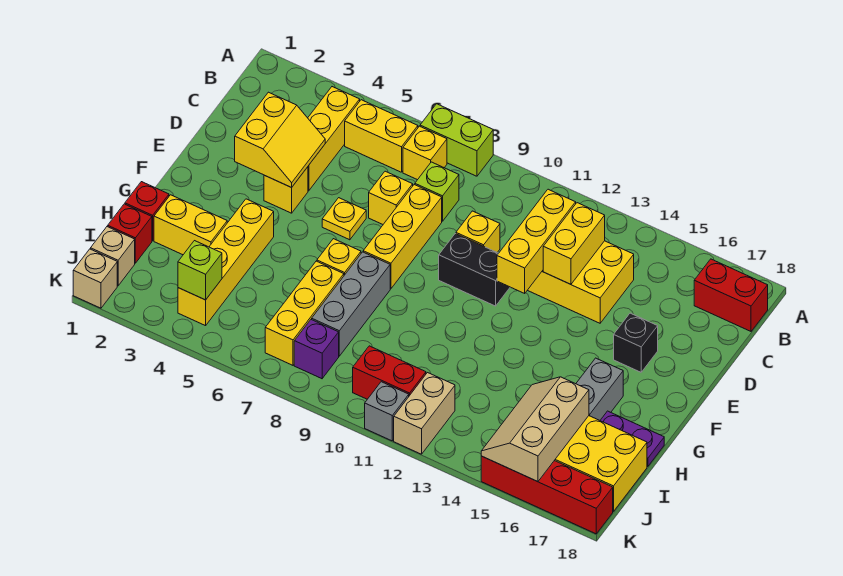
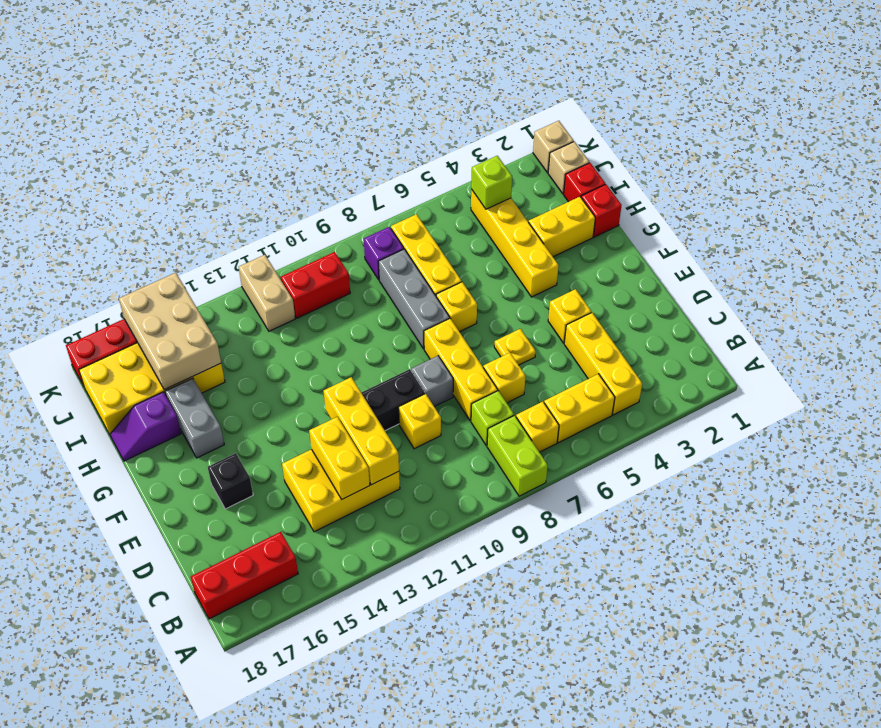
lime brick A7:A8 level 1 -> lime brick A8:B8 level 1
red brick B17:B18 level 1 -> red brick B16:B18 level 1
yellow slope D3:E4 level 2 top 3 -> none
purple plate H17:H18 level 1 -> purple slope H17:H18 level 1 top 17
tan slope I15:K16 level 2 top 16 -> tan brick I15:K16 level 2
grey brick K11 level 1 -> grey brick E9 level 1

